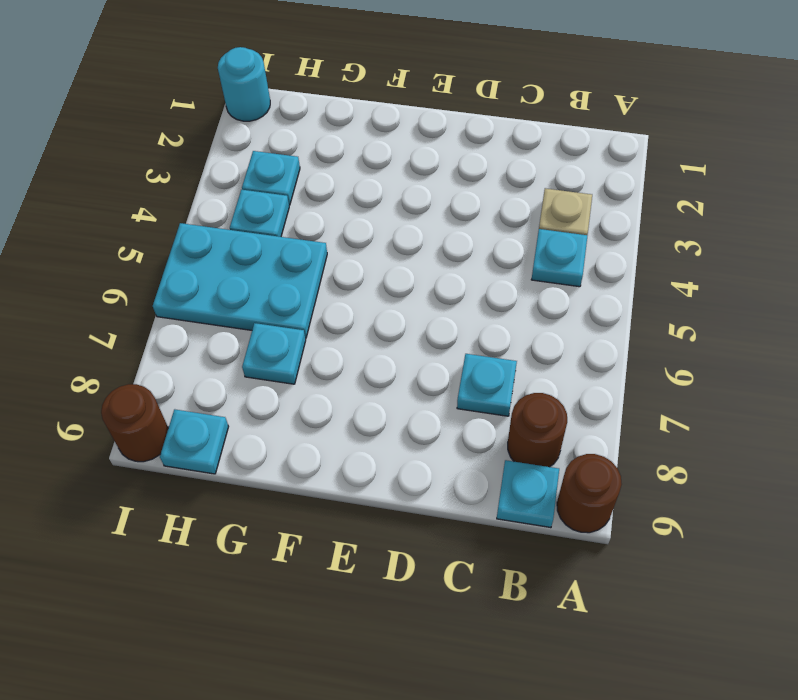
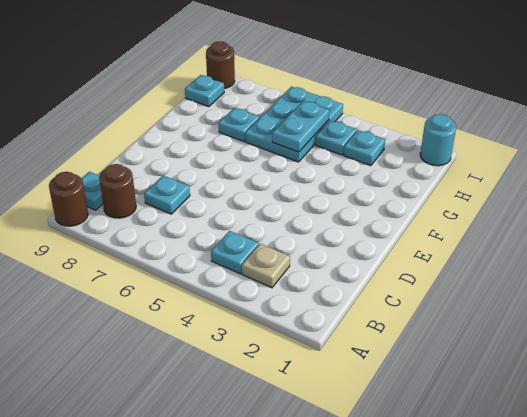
none -> cyan plate G5:H5 level 2

